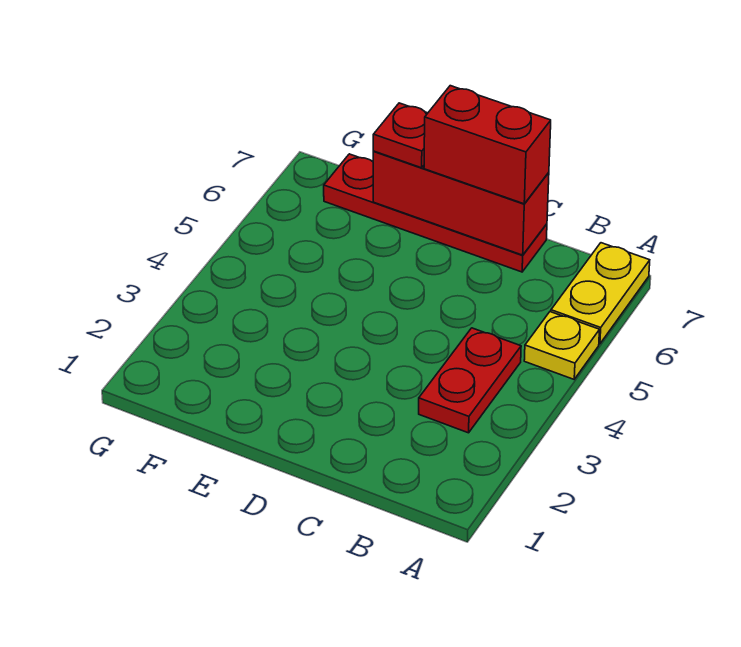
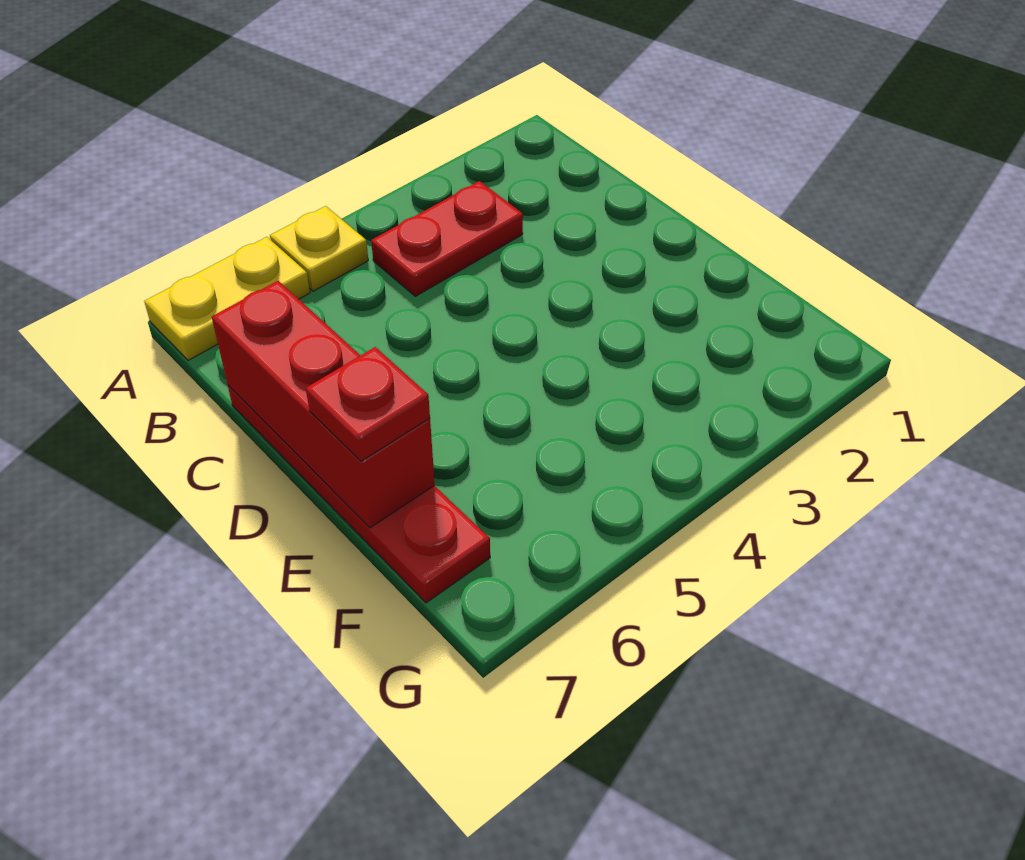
red brick C7:D7 level 3 -> none

